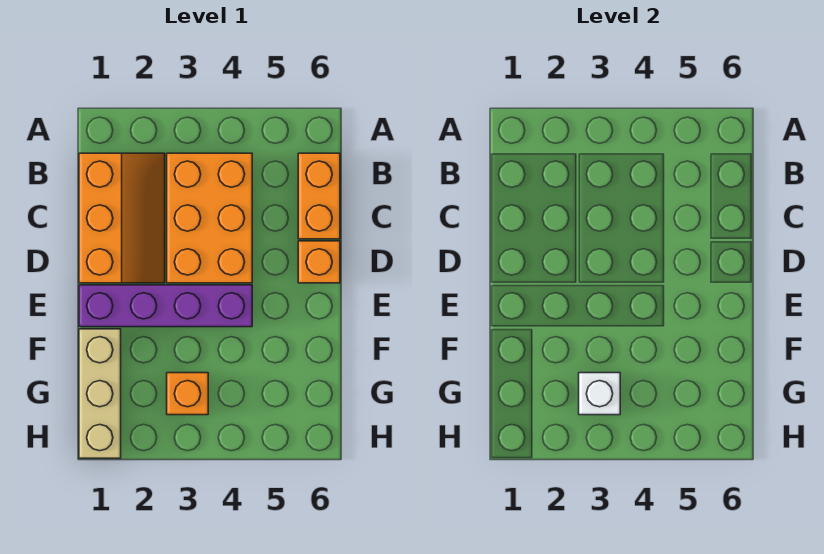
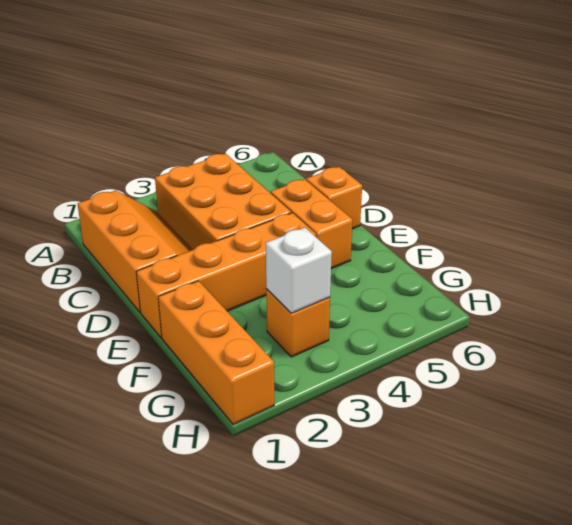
orange brick B6:C6 level 1 -> orange brick D5:E5 level 1
purple brick E1:E4 level 1 -> orange brick E1:E4 level 1
tan brick F1:H1 level 1 -> orange brick F1:H1 level 1

